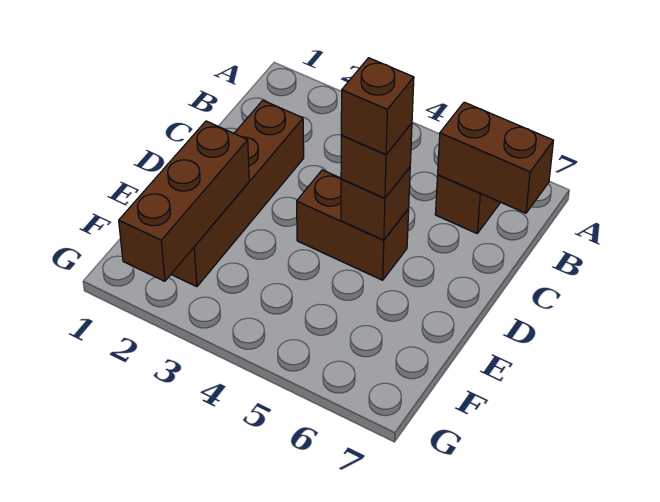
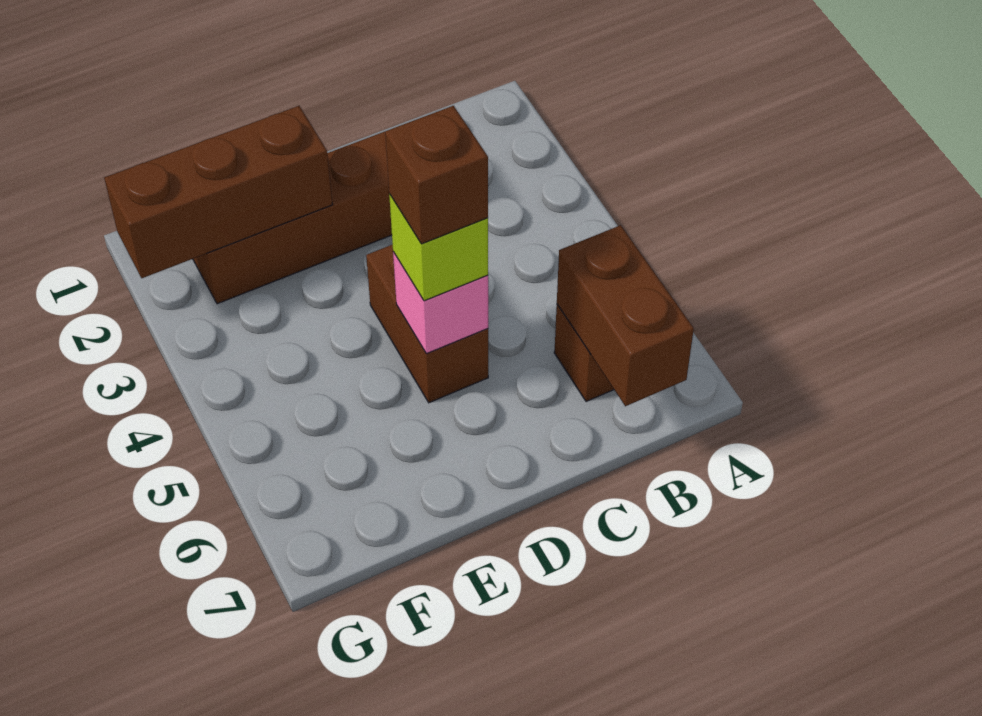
brown brick D5 level 2 -> pink brick D5 level 2
brown brick D5 level 3 -> lime brick D5 level 3

